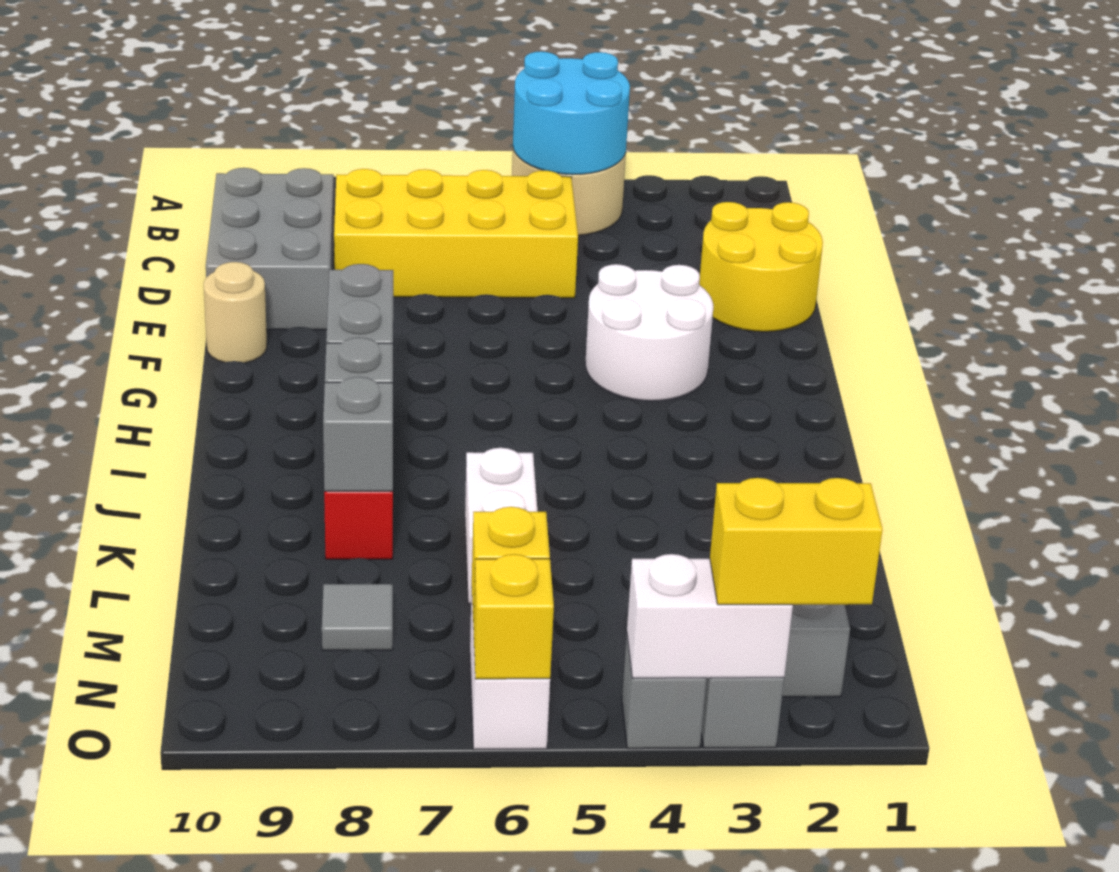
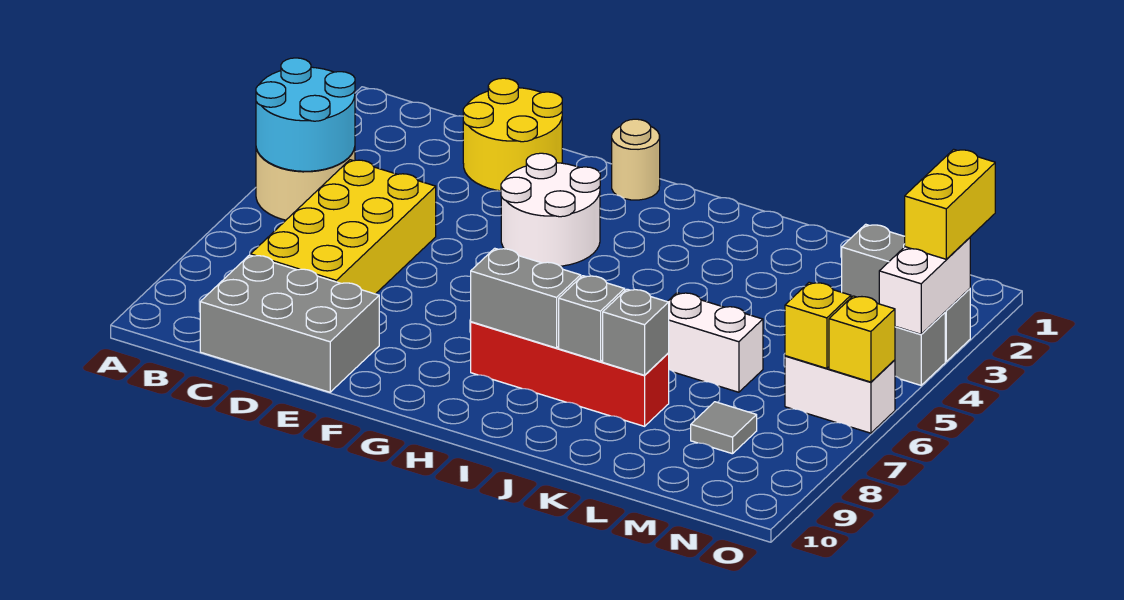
tan round brick F10 level 1 -> tan round brick G1 level 1

